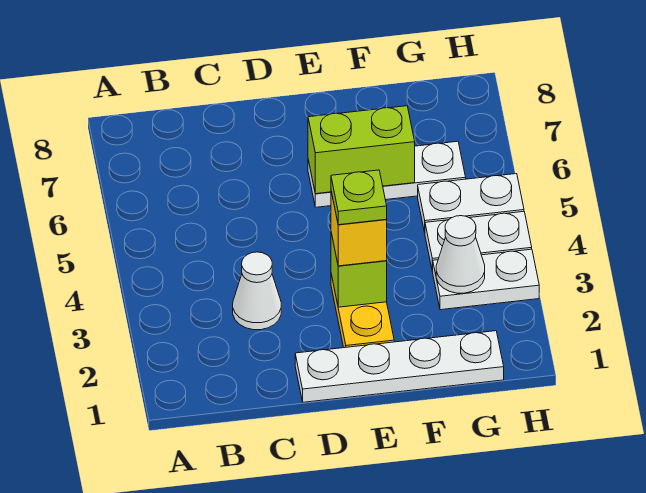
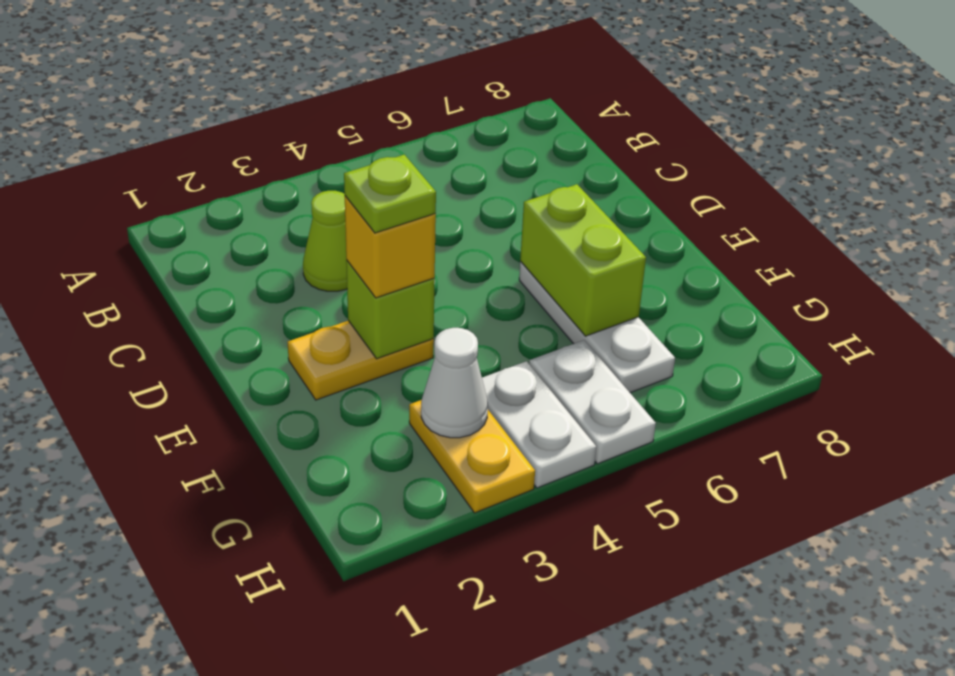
white cone C3 level 1 -> lime cone C3 level 1
white plate D1:G1 level 1 -> none
white plate G3:H3 level 1 -> yellow plate G3:H3 level 1

